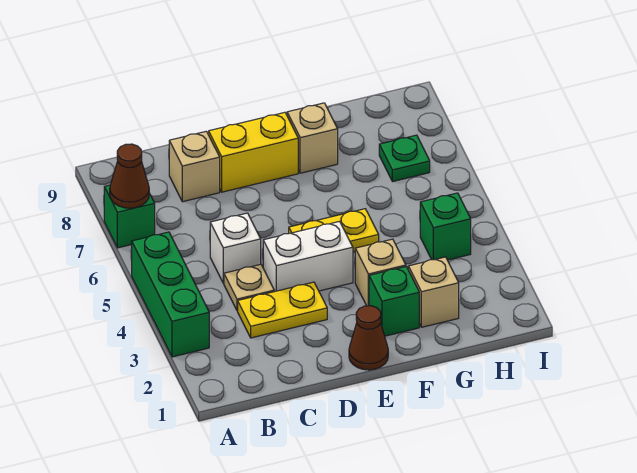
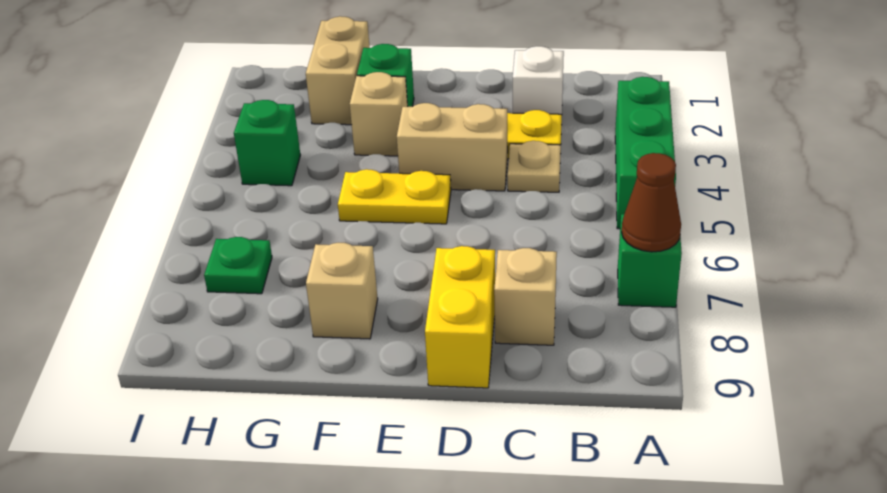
white brick C5 level 1 -> white brick C2 level 1
white brick D4:E4 level 1 -> tan brick D4:E4 level 1
yellow brick D8:E8 level 1 -> yellow brick D8:D9 level 1
brown cone E1 level 1 -> none
tan brick G2 level 1 -> tan brick G1:G2 level 1

